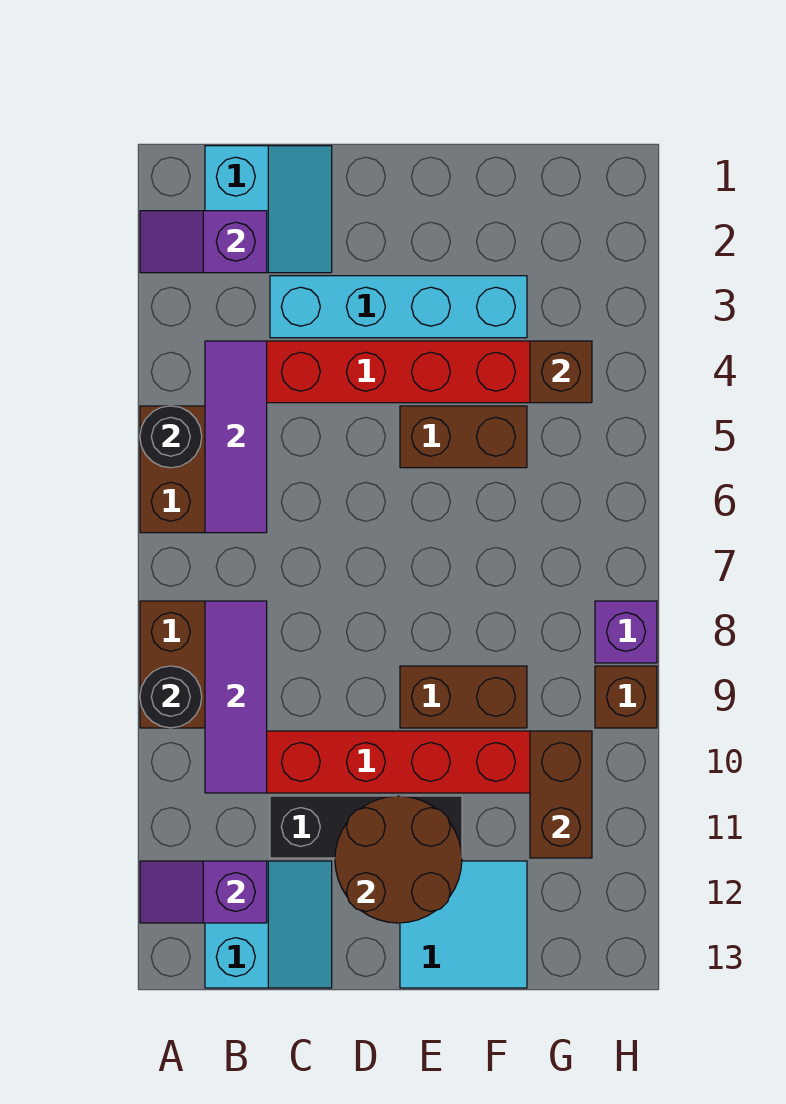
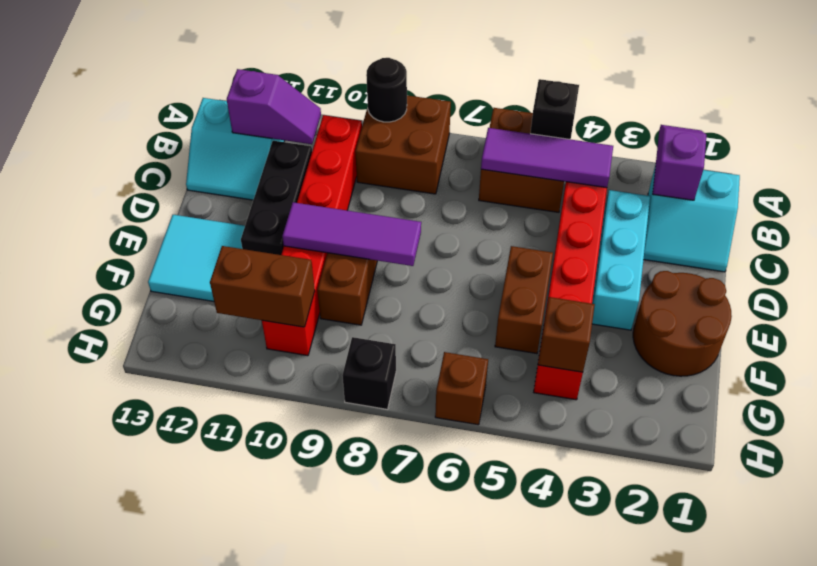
black round brick A5 level 2 -> black brick A5 level 2
purple slope A12:B12 level 2 top B -> purple slope B11:B12 level 2 top 12
purple tile B8:B10 level 2 -> purple tile E8:E10 level 2
cyan brick C3:F3 level 1 -> cyan brick C3:E3 level 1
brown round brick D11:E12 level 2 -> brown round brick E1:F2 level 1
purple brick H8 level 1 -> black brick H8 level 1
brown brick H9 level 1 -> brown brick H6 level 1

